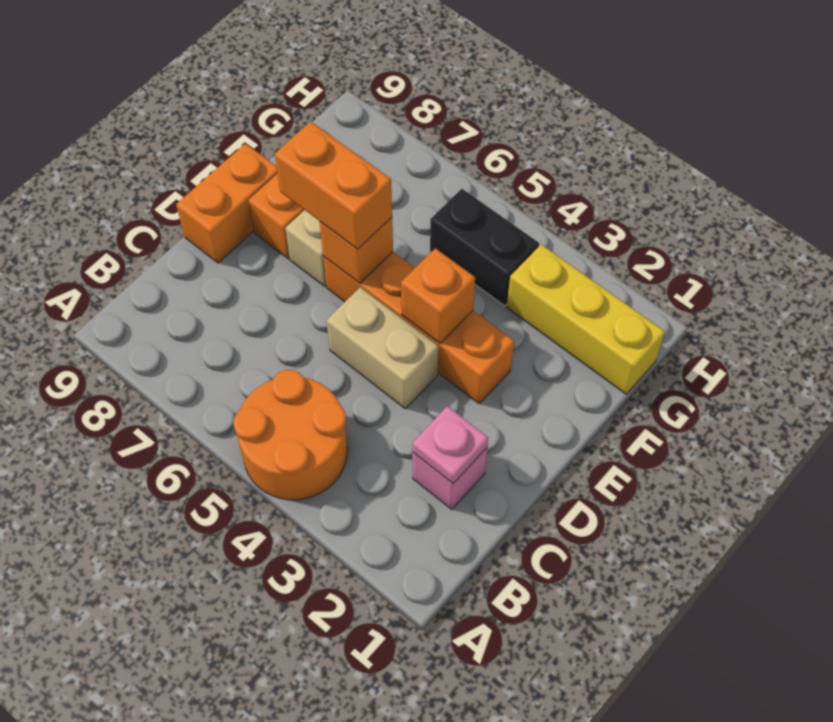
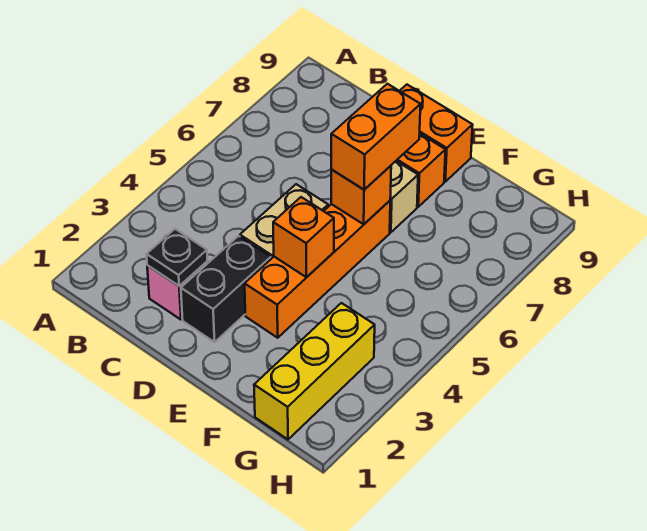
orange round brick A4:B5 level 1 -> none
pink plate C2 level 2 -> black plate C2 level 2
black brick G4:G5 level 1 -> black brick D2:D3 level 1

